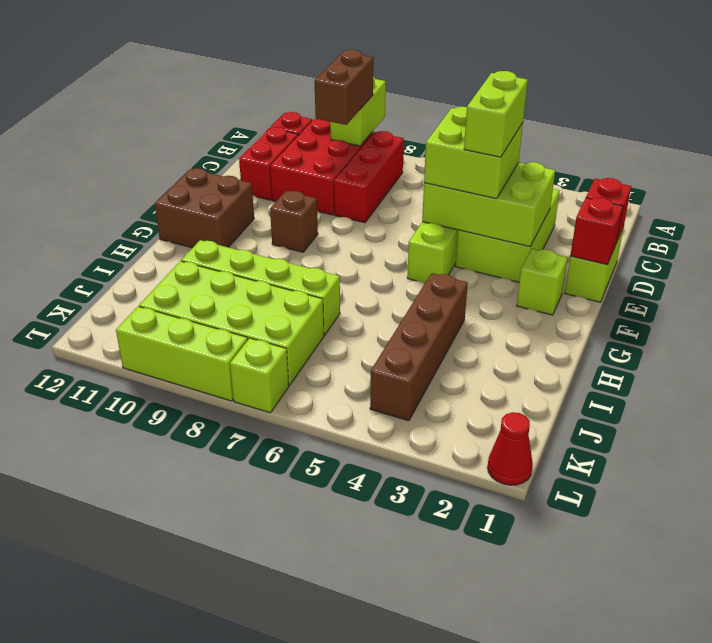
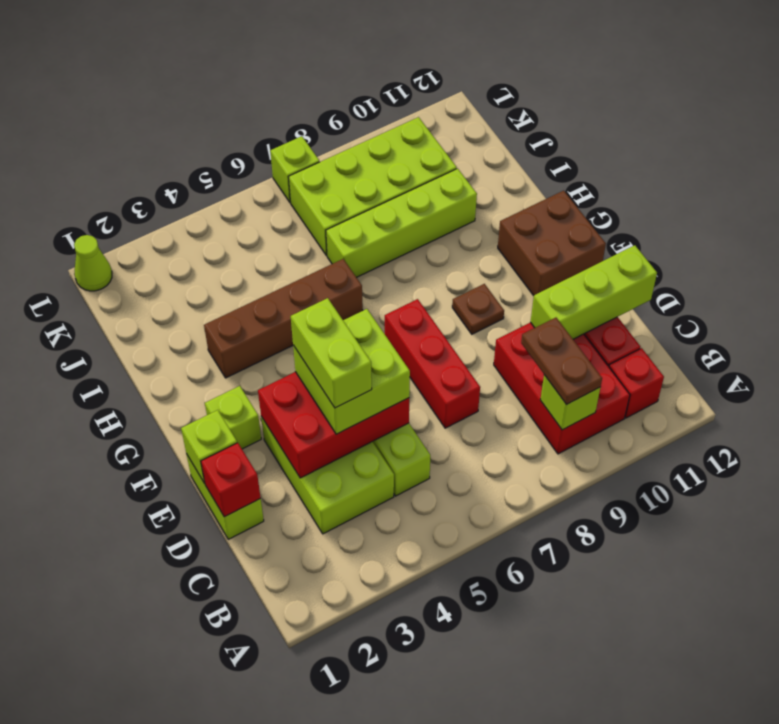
lime brick A9:B9 level 2 -> lime brick B9 level 2
red brick B8:D8 level 1 -> red brick D7:F7 level 1
brown brick B9:C9 level 3 -> brown plate B9:C9 level 3
lime brick D3:E5 level 2 -> red brick D3:E5 level 2
red brick E1 level 2 -> lime brick E1 level 2
brown brick F9 level 1 -> brown plate F9 level 1
brown brick H4:K4 level 1 -> brown brick H3:H6 level 1
red cone L1 level 1 -> lime cone L1 level 1
lime brick L8:L10 level 1 -> lime brick D10:D12 level 2

